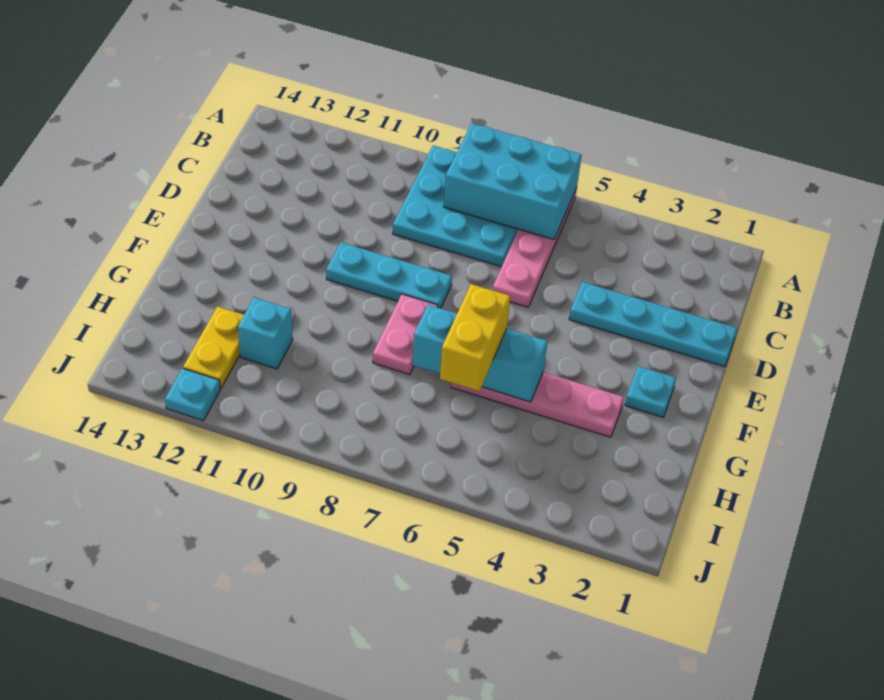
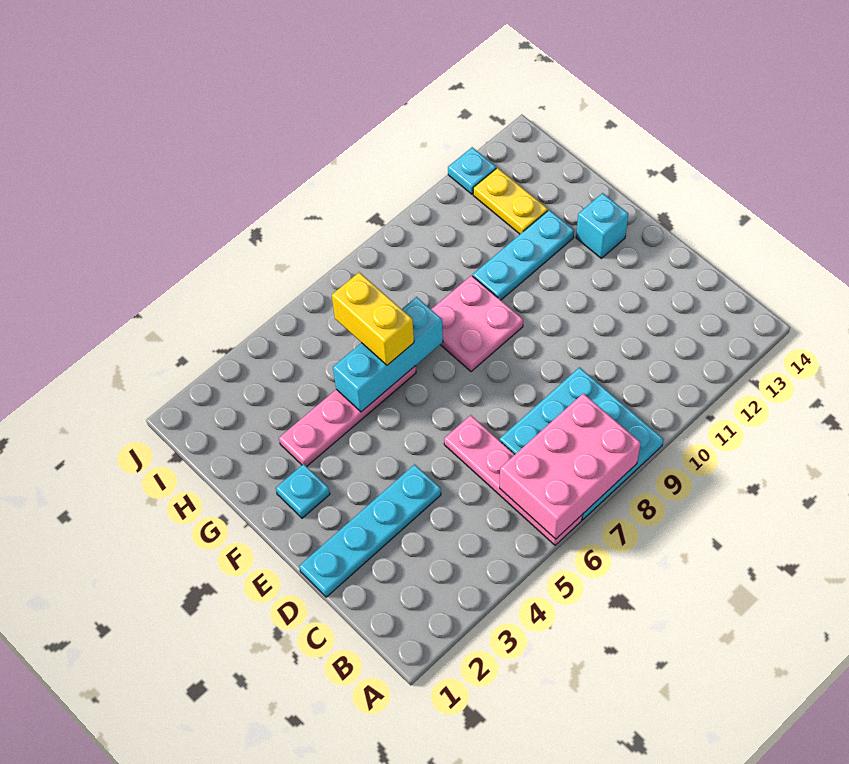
cyan brick A6:B8 level 2 -> pink brick A6:B8 level 2
cyan plate E8:E10 level 1 -> cyan plate G10:G12 level 1
pink plate F8:G8 level 1 -> pink plate F8:G9 level 1
cyan brick H11 level 1 -> cyan brick F13 level 1

